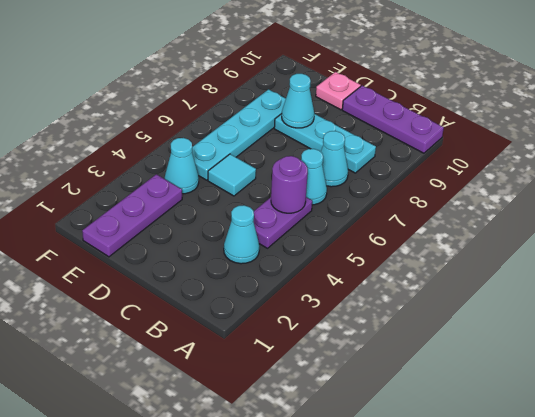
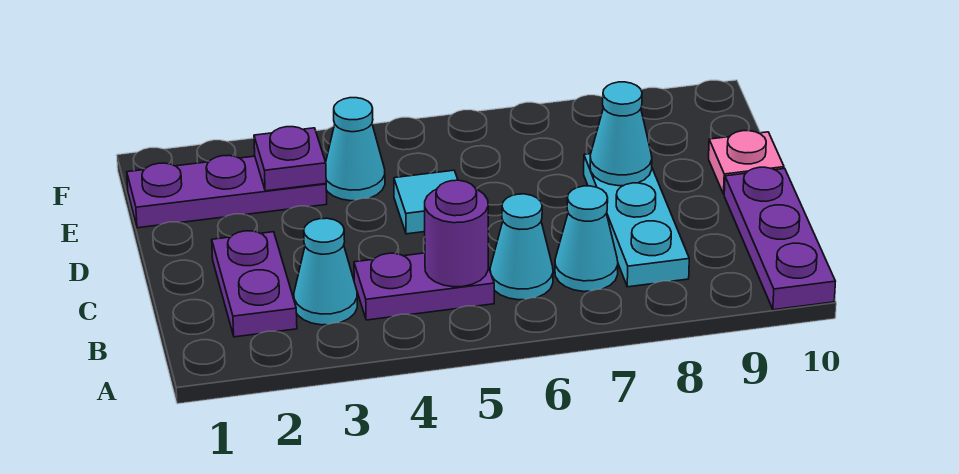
none -> purple plate B2:C2 level 1
none -> purple plate E3 level 2
cyan plate E5:E8 level 1 -> none

